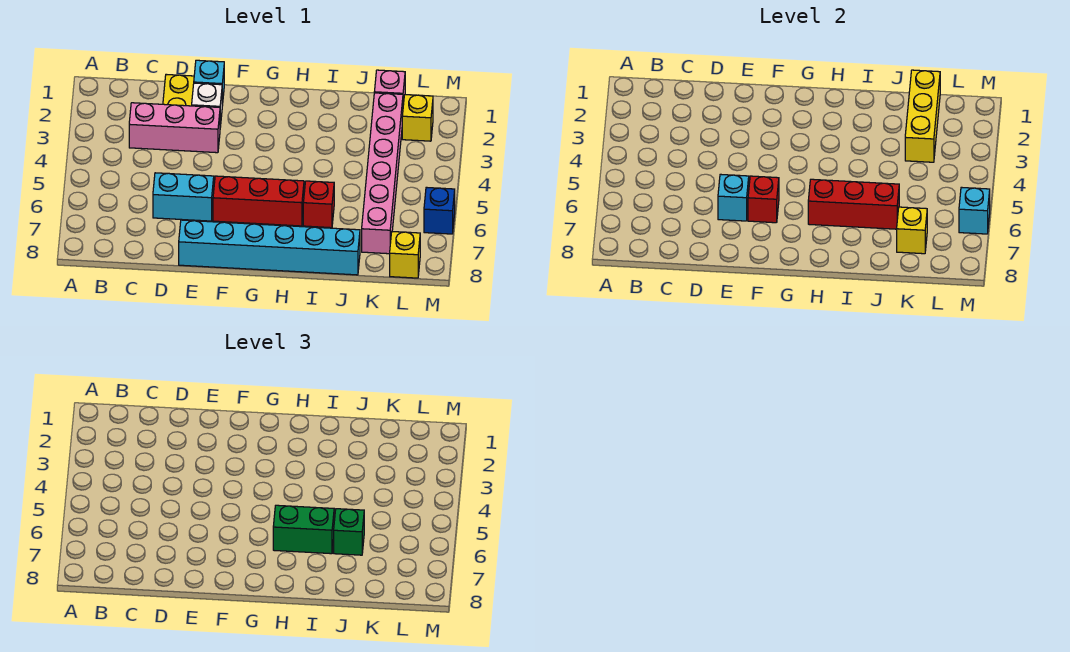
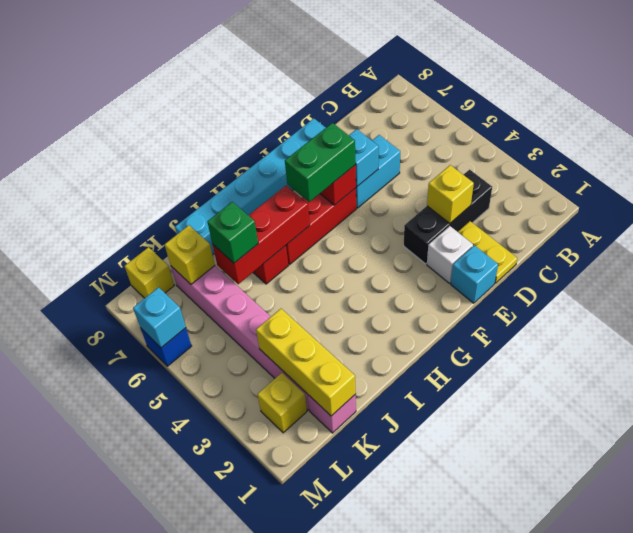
pink brick C3:E3 level 1 -> black brick C3:E3 level 1
none -> yellow brick D3 level 2
green brick H6:I6 level 3 -> green brick F6:G6 level 3

